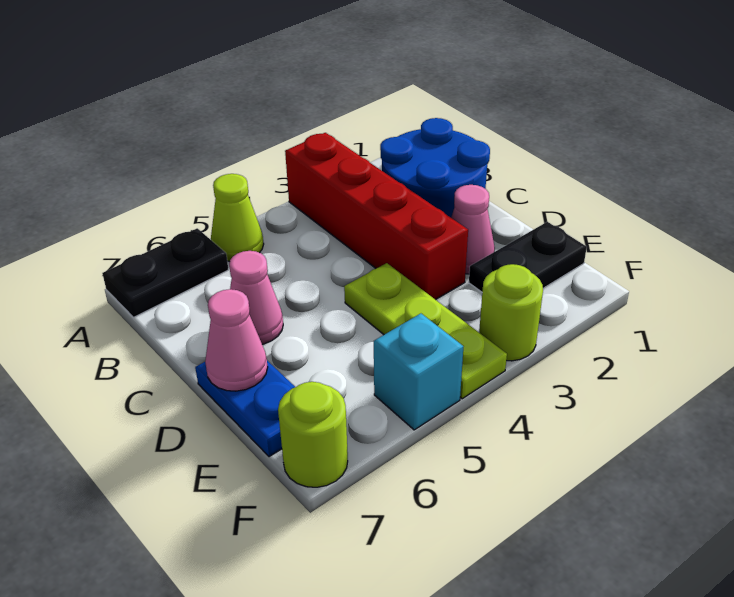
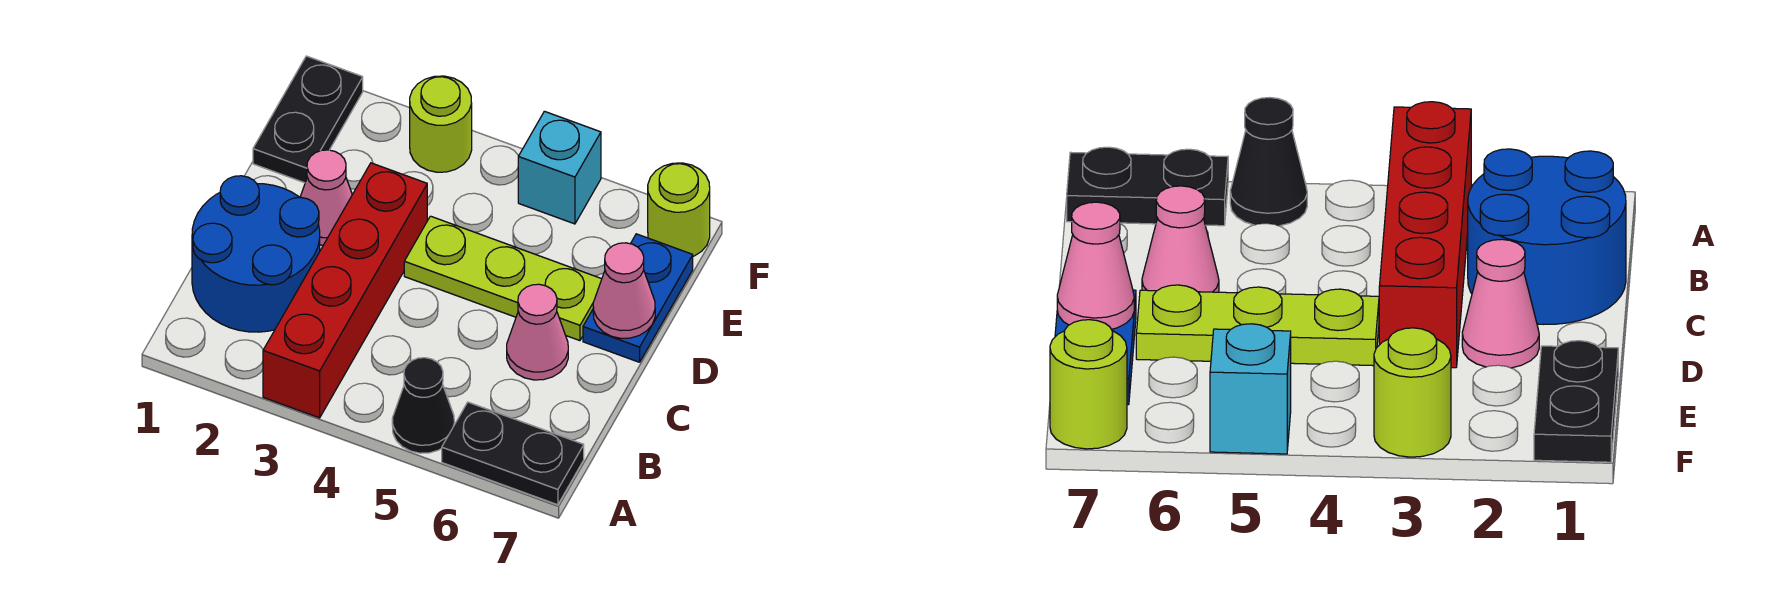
lime cone A5 level 1 -> black cone A5 level 1
lime plate D4:F4 level 1 -> lime plate D4:D6 level 1
black plate E1:E2 level 1 -> black plate E1:F1 level 1

